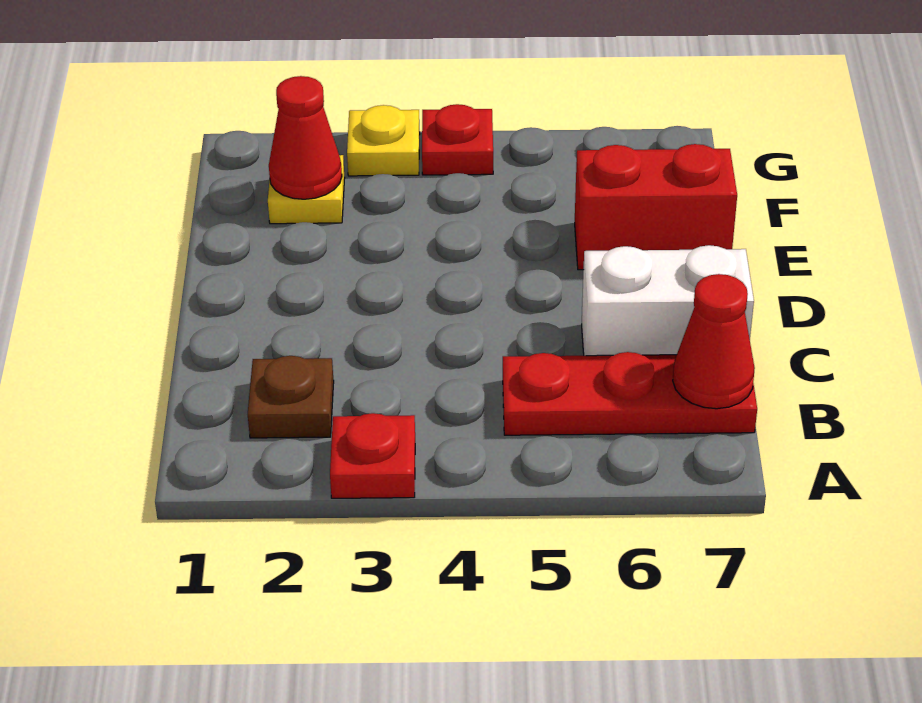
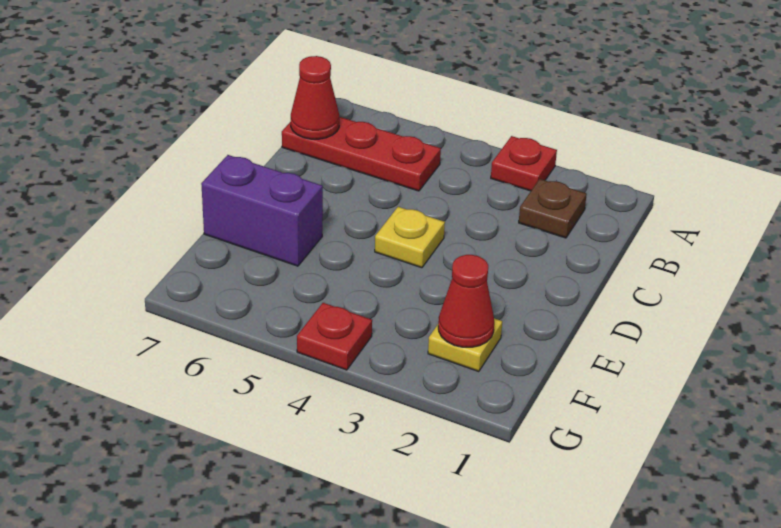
white brick C6:C7 level 1 -> none
red brick E6:E7 level 1 -> purple brick E6:E7 level 1
yellow plate G3 level 1 -> yellow plate D4 level 1

